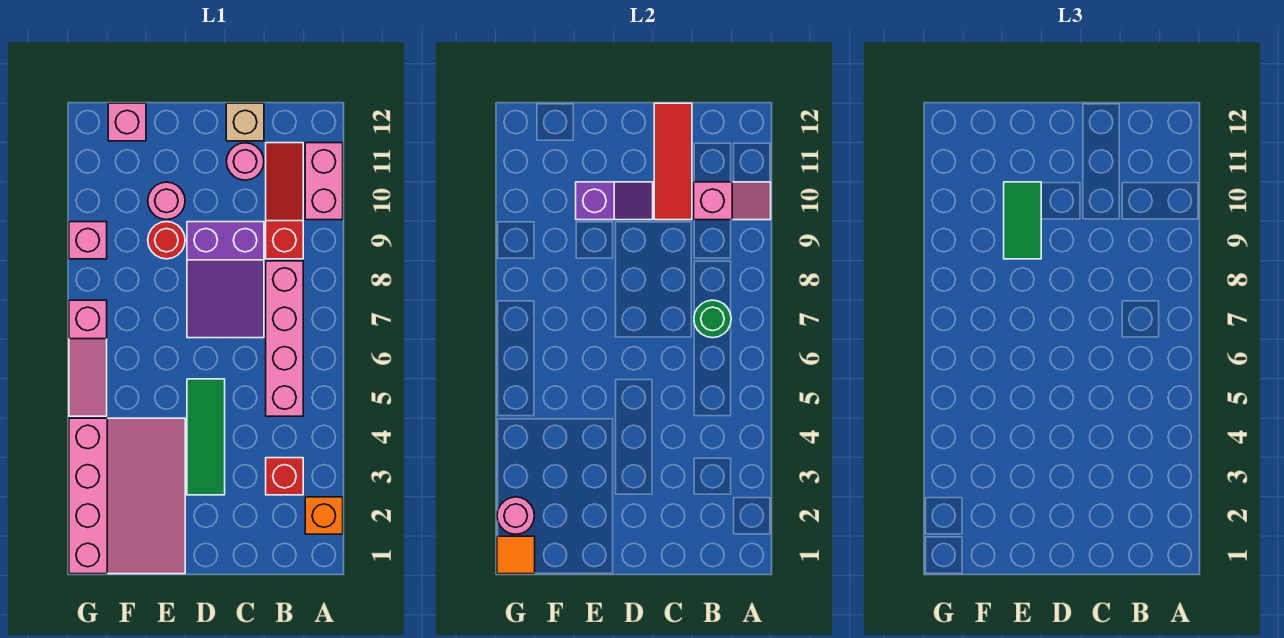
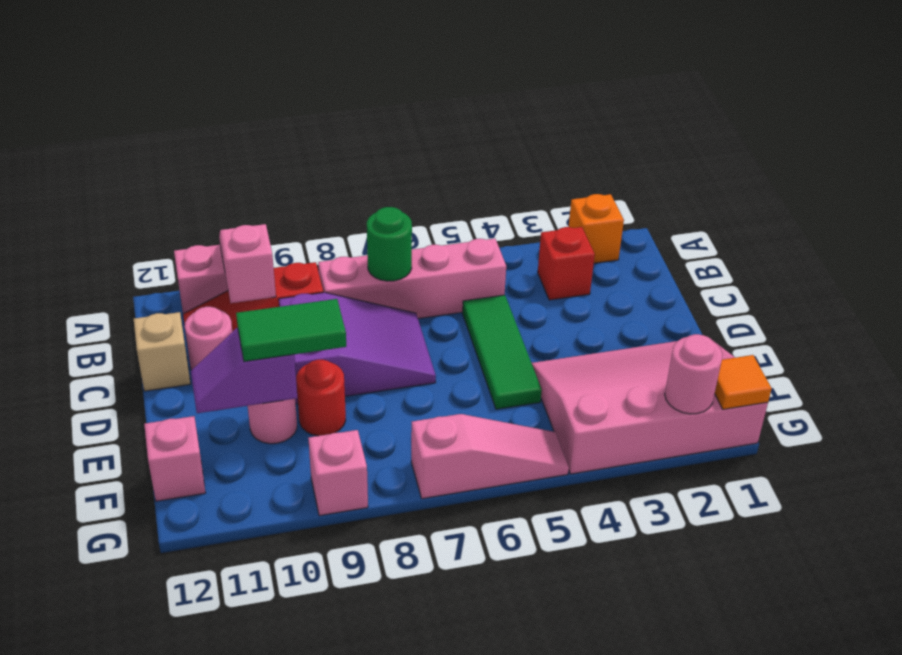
red tile C10:C12 level 2 -> none
green tile D3:D5 level 1 -> green tile C5:E5 level 1
purple slope D10:E10 level 2 top E -> purple slope E10:E11 level 2 top 10

